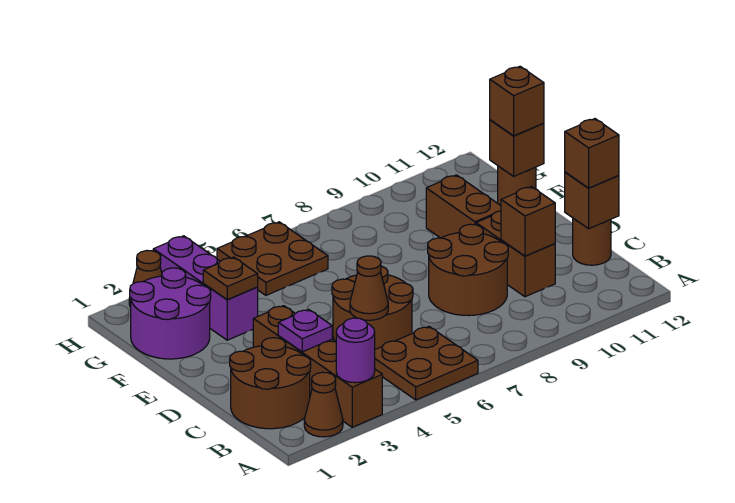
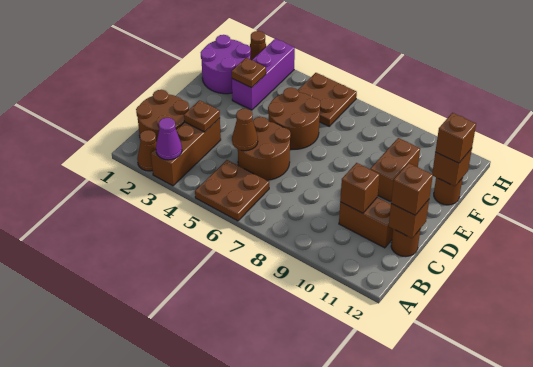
brown brick A3:D3 level 1 -> brown brick A3:C3 level 1
purple round brick A3 level 2 -> purple cone A3 level 2
purple plate C3 level 2 -> brown plate C3 level 2
brown round brick C8:D9 level 1 -> brown round brick E5:F6 level 1
brown brick C10:D10 level 1 -> brown brick C10:C11 level 1

